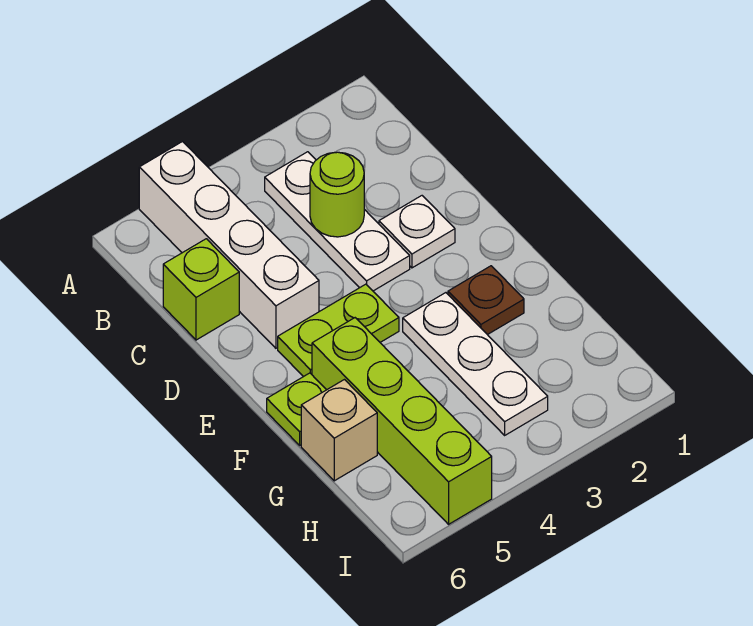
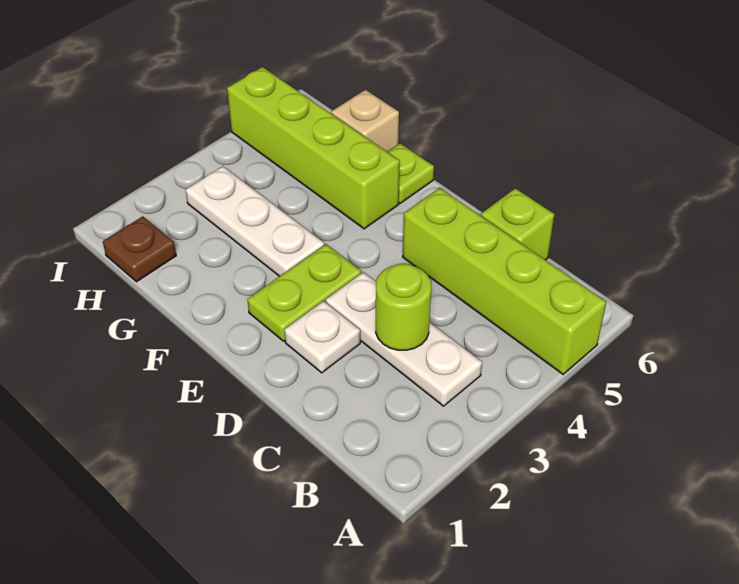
white brick A5:D5 level 1 -> lime brick A5:D5 level 1
lime plate E4:E5 level 1 -> lime plate E2:E3 level 1
brown plate F2 level 1 -> brown plate H1 level 1

